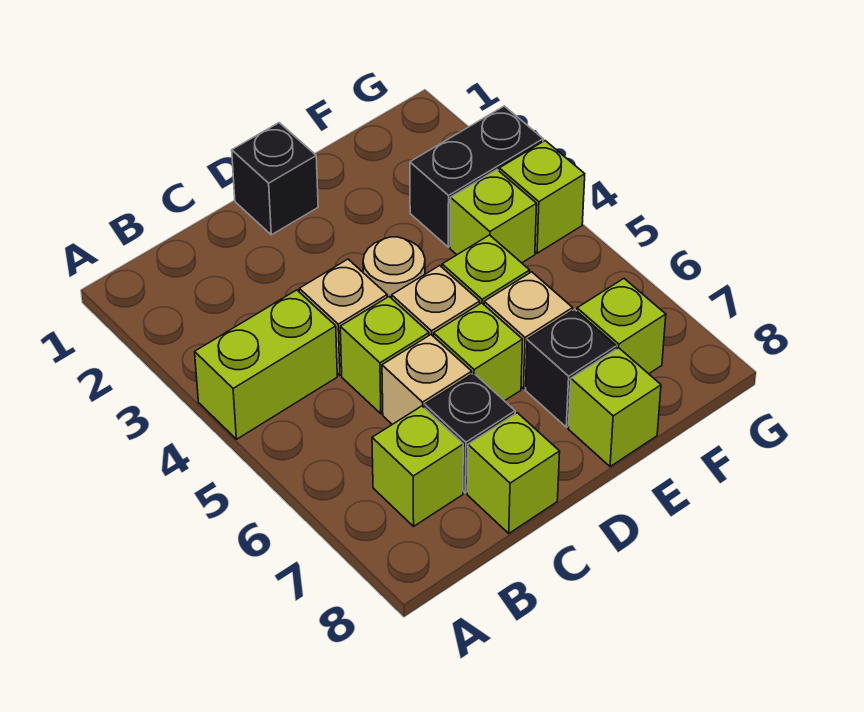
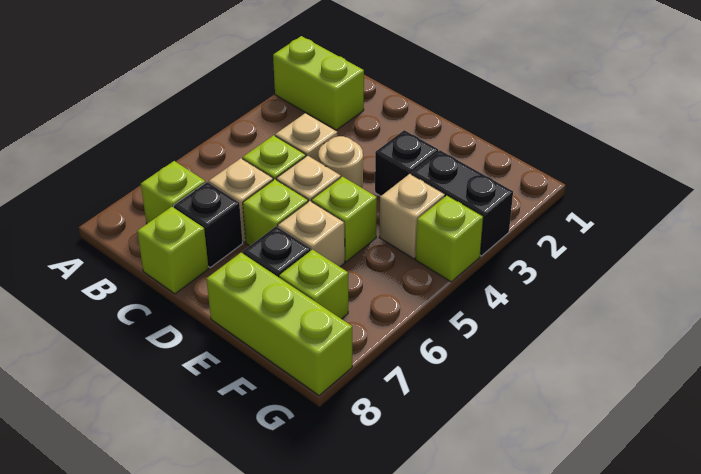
lime brick A4:B4 level 1 -> lime brick A2:B2 level 1
black brick D1 level 1 -> black brick E3 level 1
lime brick E8 level 1 -> lime brick E8:G8 level 1
lime brick F4 level 1 -> tan brick F4 level 1

